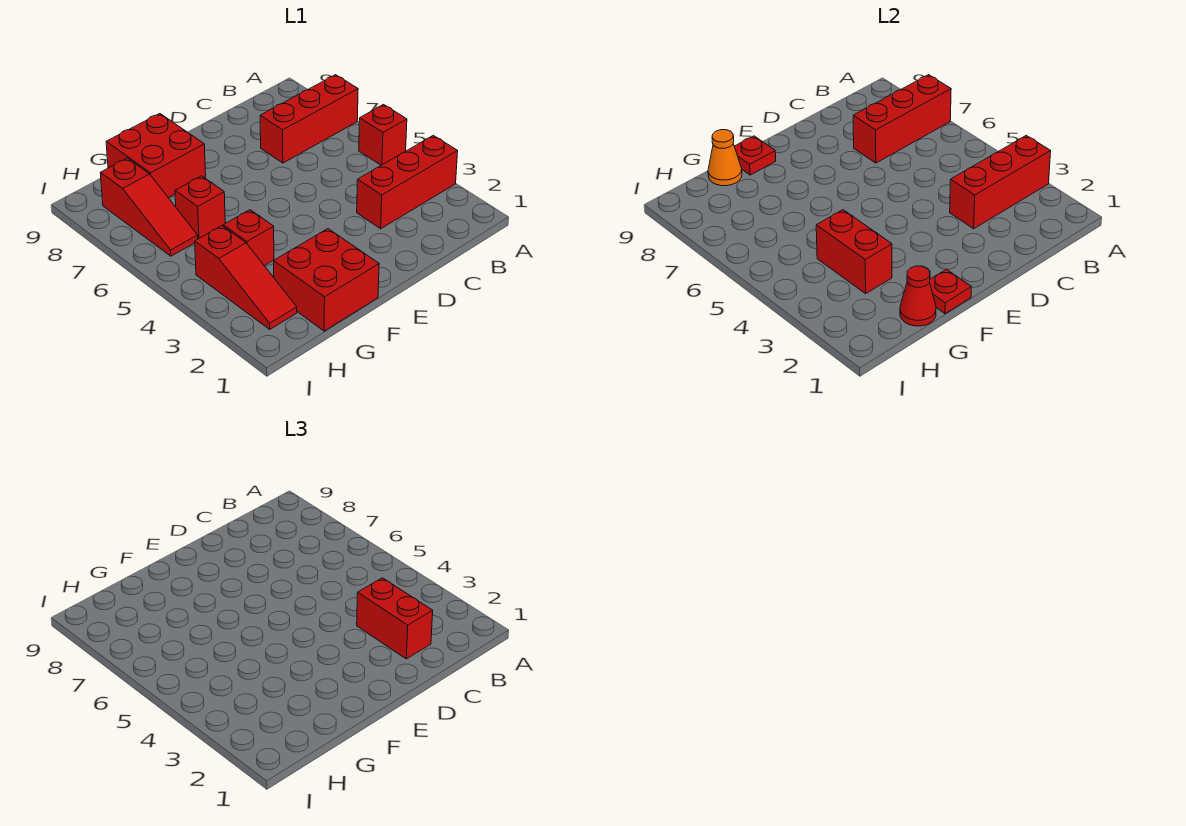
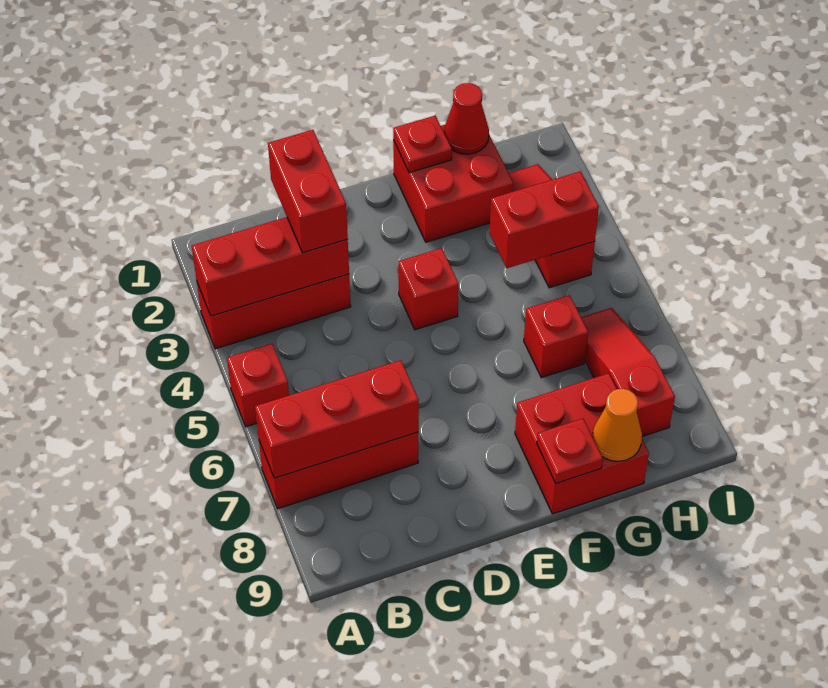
red brick G3:G4 level 2 -> red brick G4:H4 level 2
red brick G4 level 1 -> red brick E4 level 1

